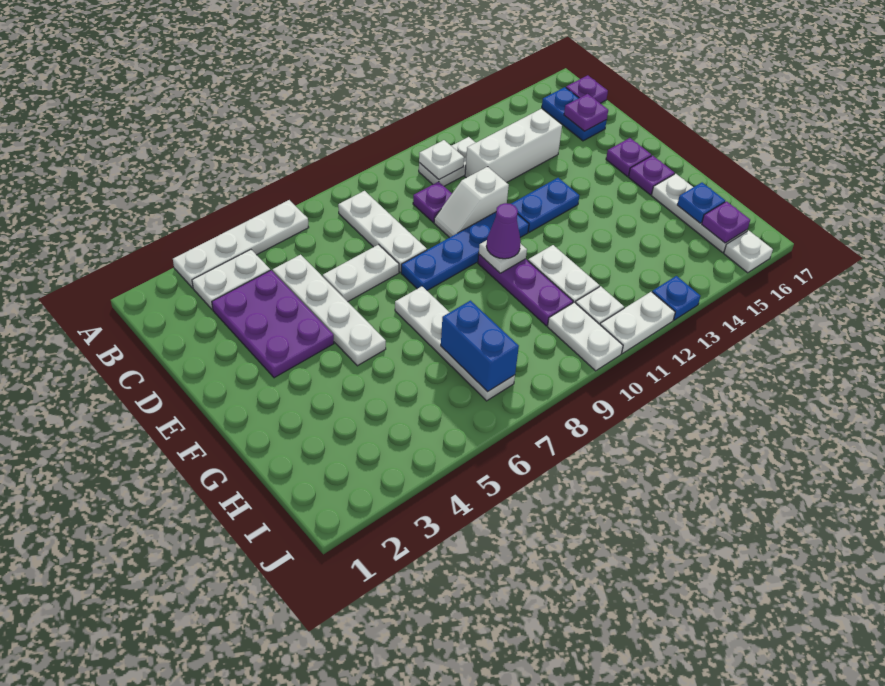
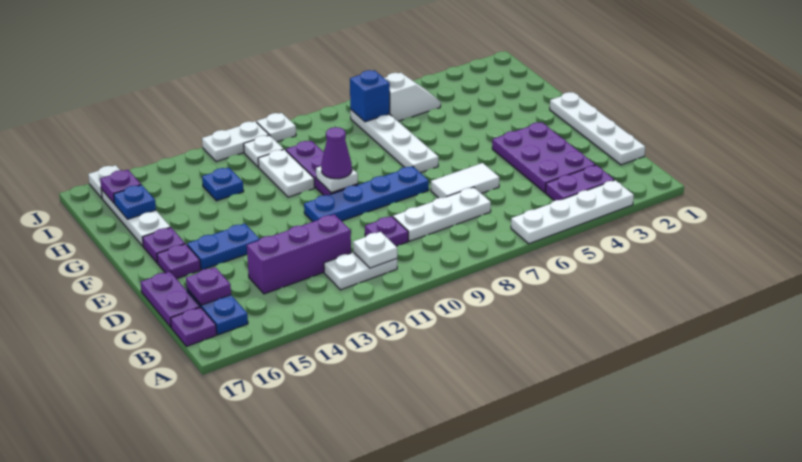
white plate B3:B4 level 1 -> purple plate B3:B4 level 1
white plate B8:D8 level 1 -> white plate C7:C9 level 1
white plate C5:F5 level 1 -> white plate C1:F1 level 1
white brick C12:C14 level 1 -> purple brick C12:C14 level 1
none -> purple plate C17:D17 level 1
white plate D6:D7 level 1 -> white tile D6:D7 level 1
white slope D10:D11 level 1 top 11 -> white slope I5:I6 level 1 top 6
blue plate E12:E13 level 1 -> blue plate E14:E15 level 1
blue brick H7:I7 level 2 -> blue brick I7 level 2
white plate I10:J10 level 1 -> white plate J10 level 1
blue plate J13 level 1 -> blue plate H13 level 1

